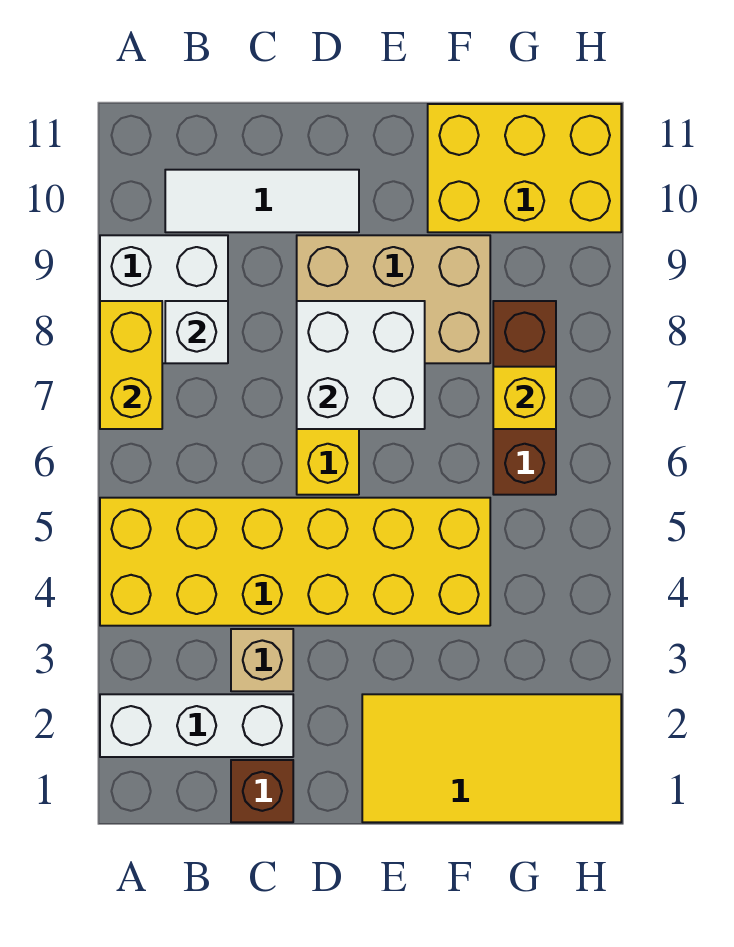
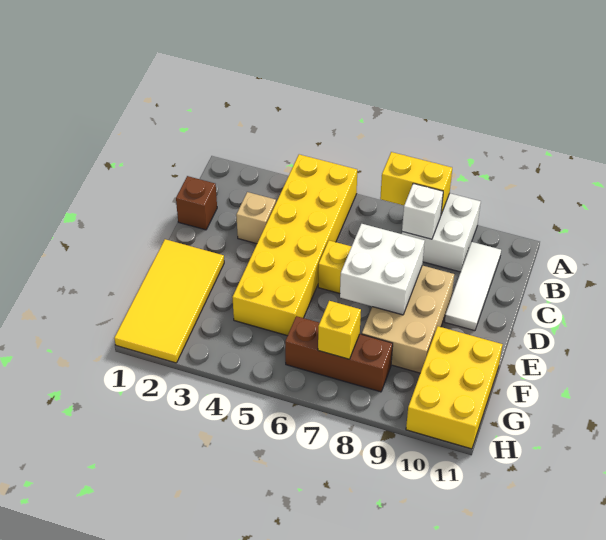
white brick A2:C2 level 1 -> none

